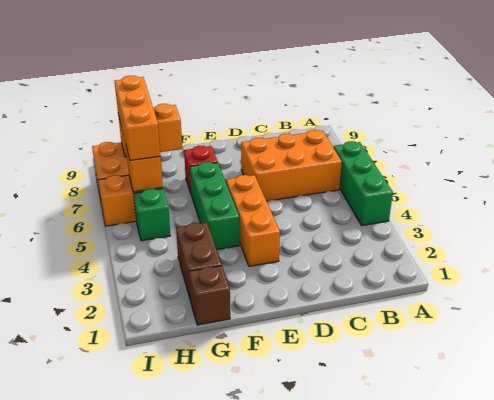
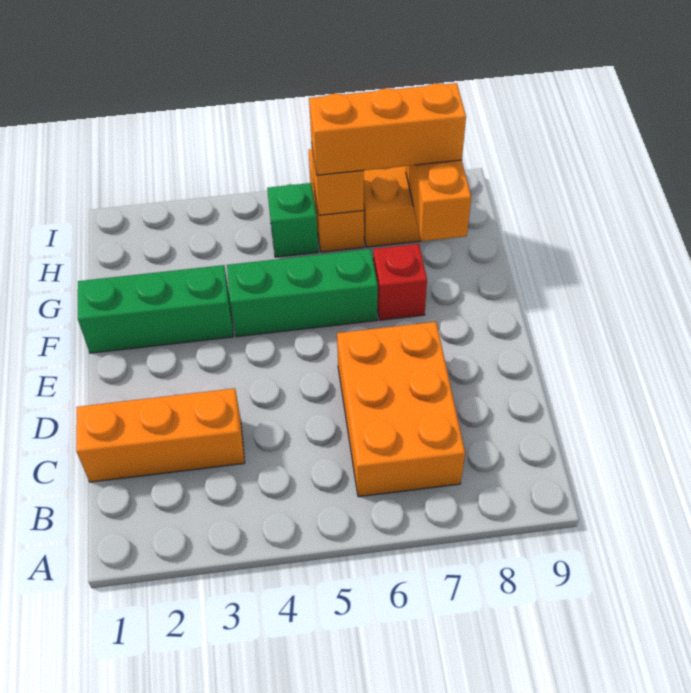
green brick A4:A6 level 1 -> green brick F1:F3 level 1
orange brick E3:E5 level 1 -> orange brick C1:C3 level 1
brown brick G1 level 1 -> none
brown brick G2:G3 level 1 -> none

